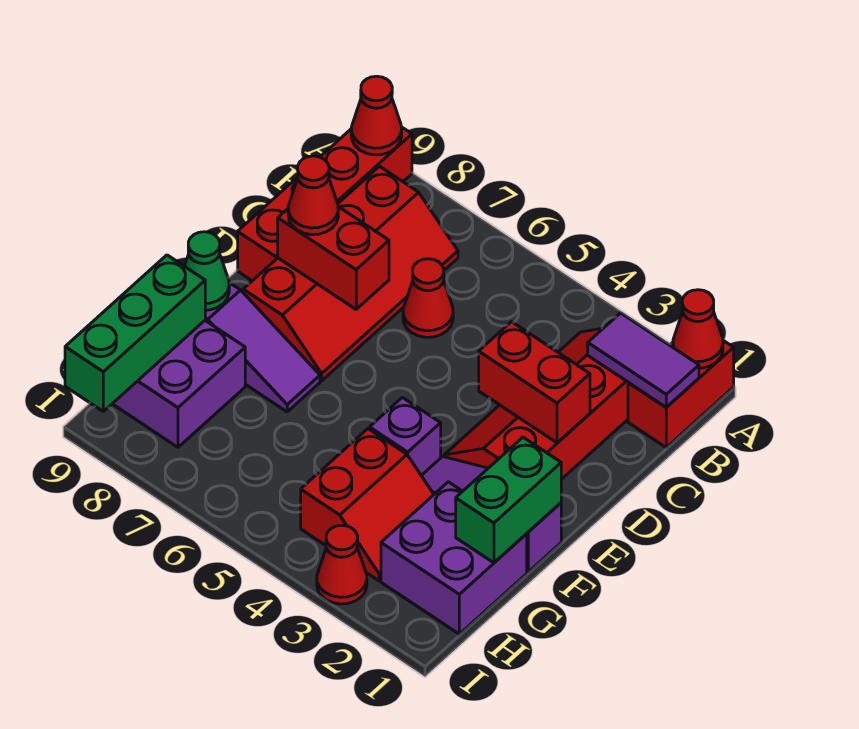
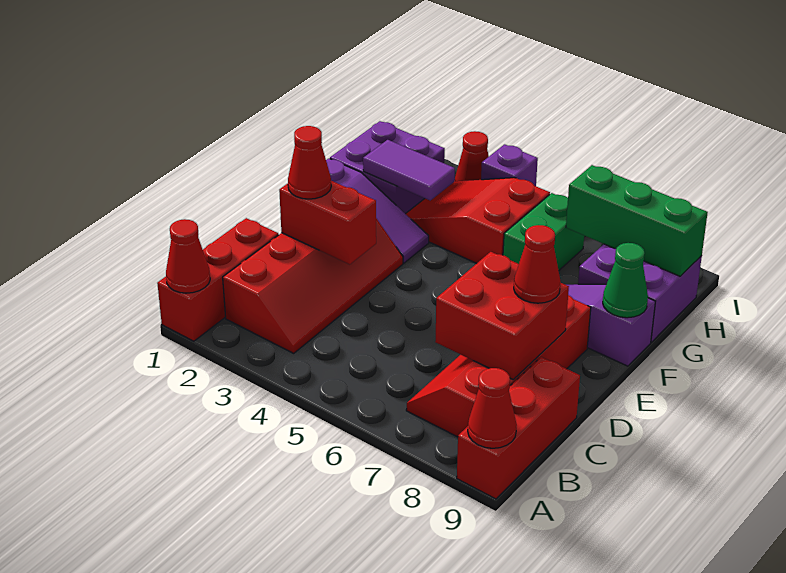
red brick A1:B1 level 1 -> red brick A1:C1 level 1
red brick A9:D9 level 1 -> red brick A9:C9 level 1
purple tile B1:B2 level 2 -> purple tile G2:G3 level 2
red cone C6 level 1 -> red cone D2 level 3
red brick D7:D8 level 2 -> red brick C7:D8 level 2
green brick F1:G1 level 2 -> green brick G6:H6 level 1
purple brick F4 level 1 -> purple brick I4 level 1
red slope G3:H4 level 1 top 4 -> red slope G3:H5 level 1 top 5
green brick G9:I9 level 2 -> green brick H7:H9 level 2

